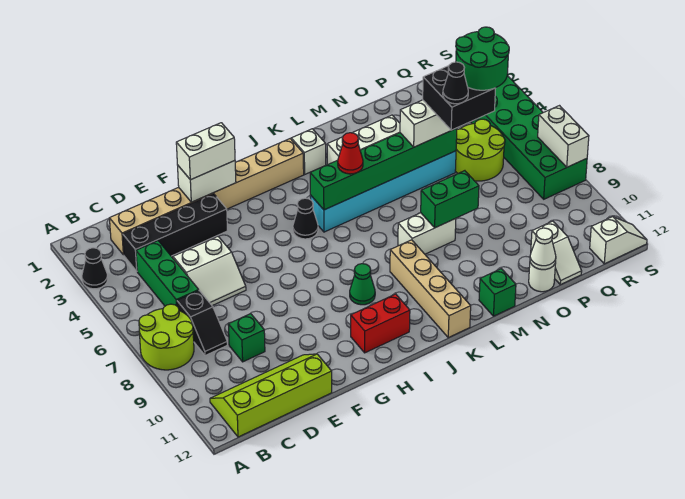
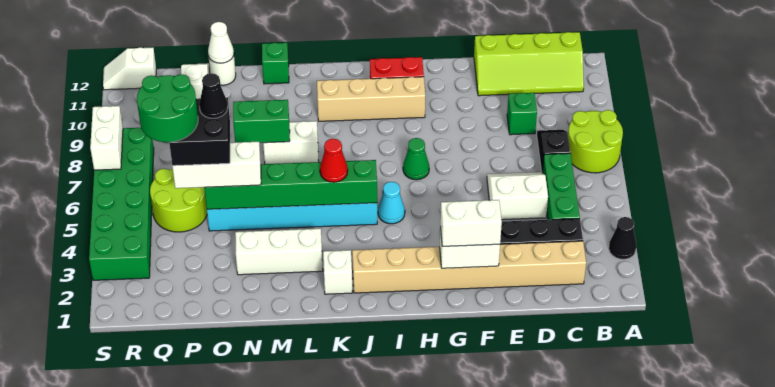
black cone I5 level 1 -> cyan cone I5 level 1
green cone I9 level 1 -> green cone H7 level 1
tan brick K9:K12 level 1 -> tan brick H10:K10 level 1

